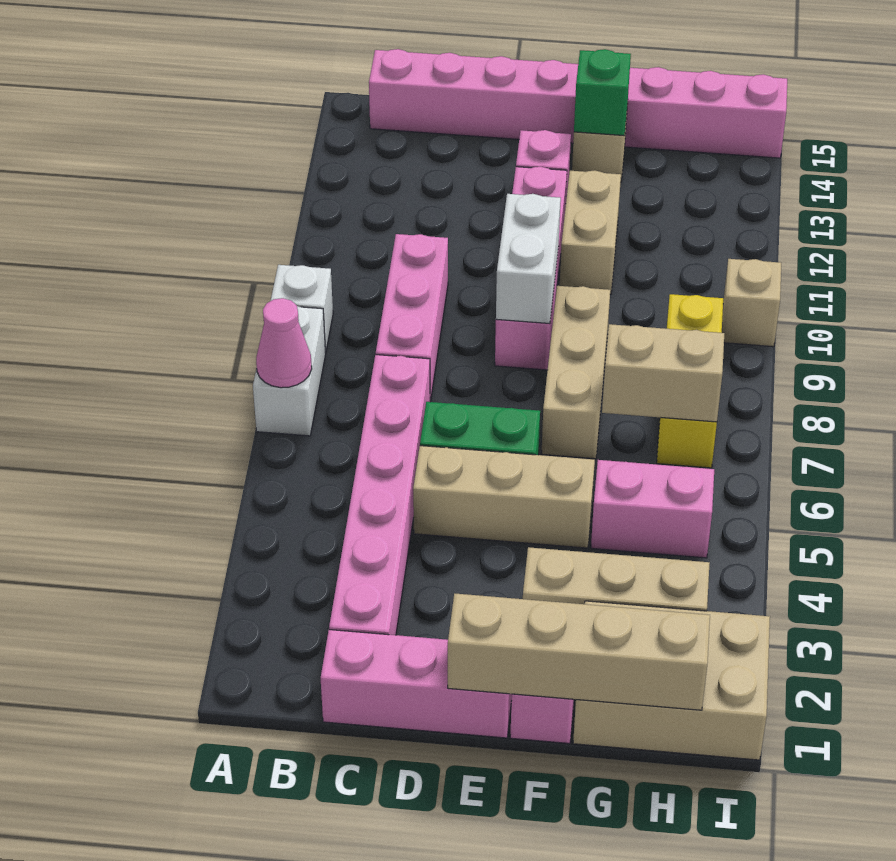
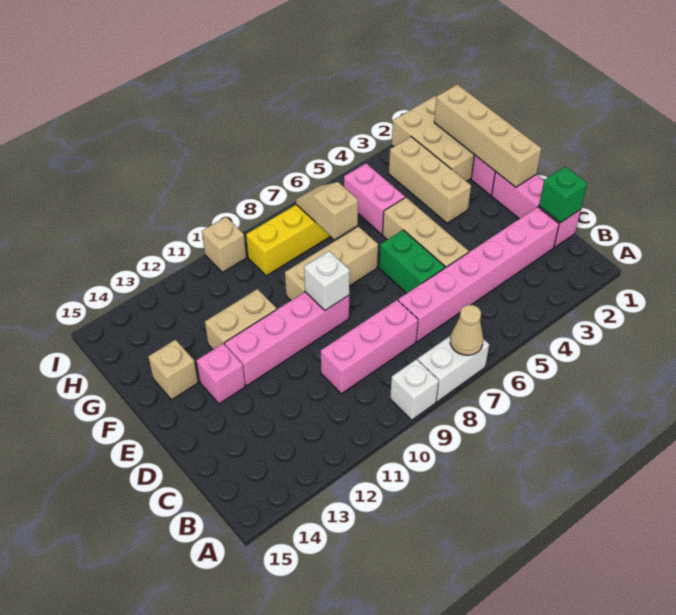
pink cone A7 level 2 -> tan cone A7 level 2
pink brick B15:I15 level 1 -> none
white brick E9:E10 level 2 -> white brick E9 level 2
green brick F14 level 2 -> green brick C1 level 2
tan brick G7:H7 level 2 -> tan slope G7:H7 level 2 top G

